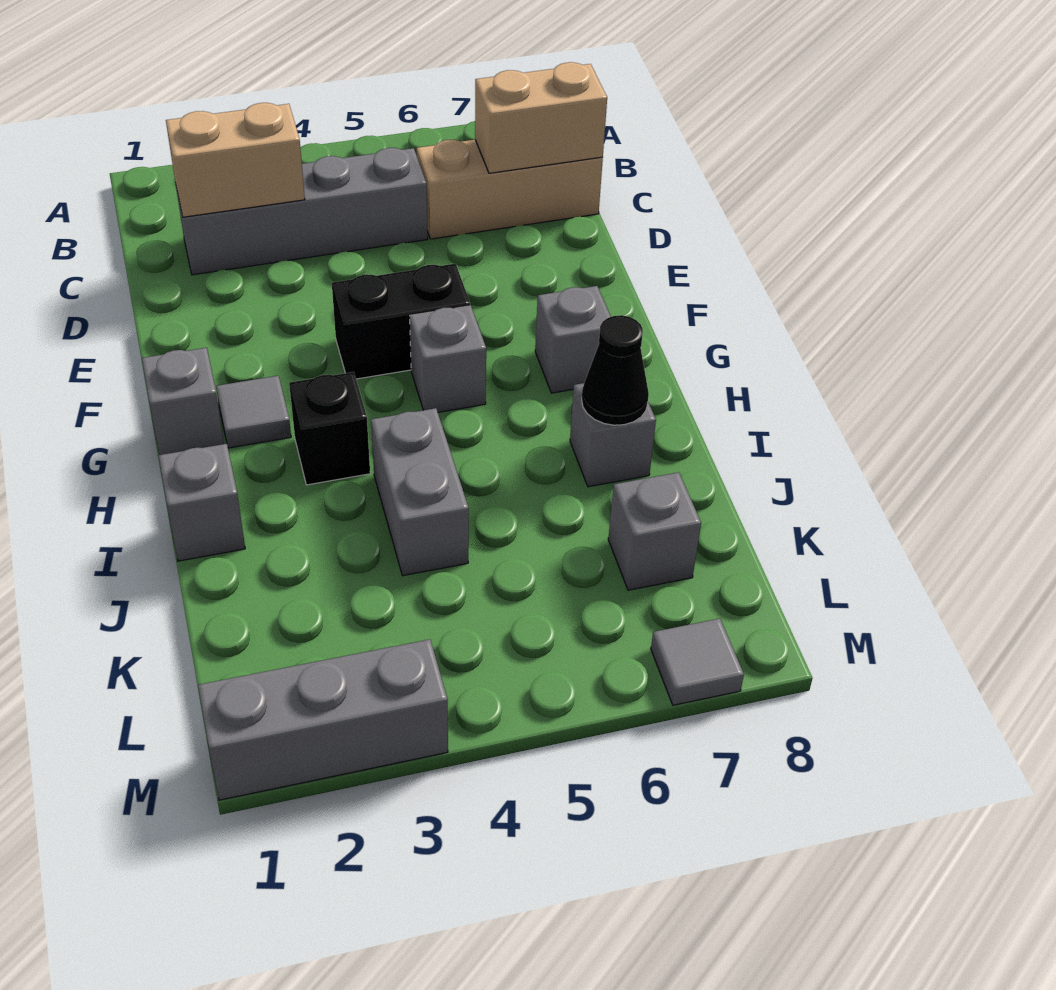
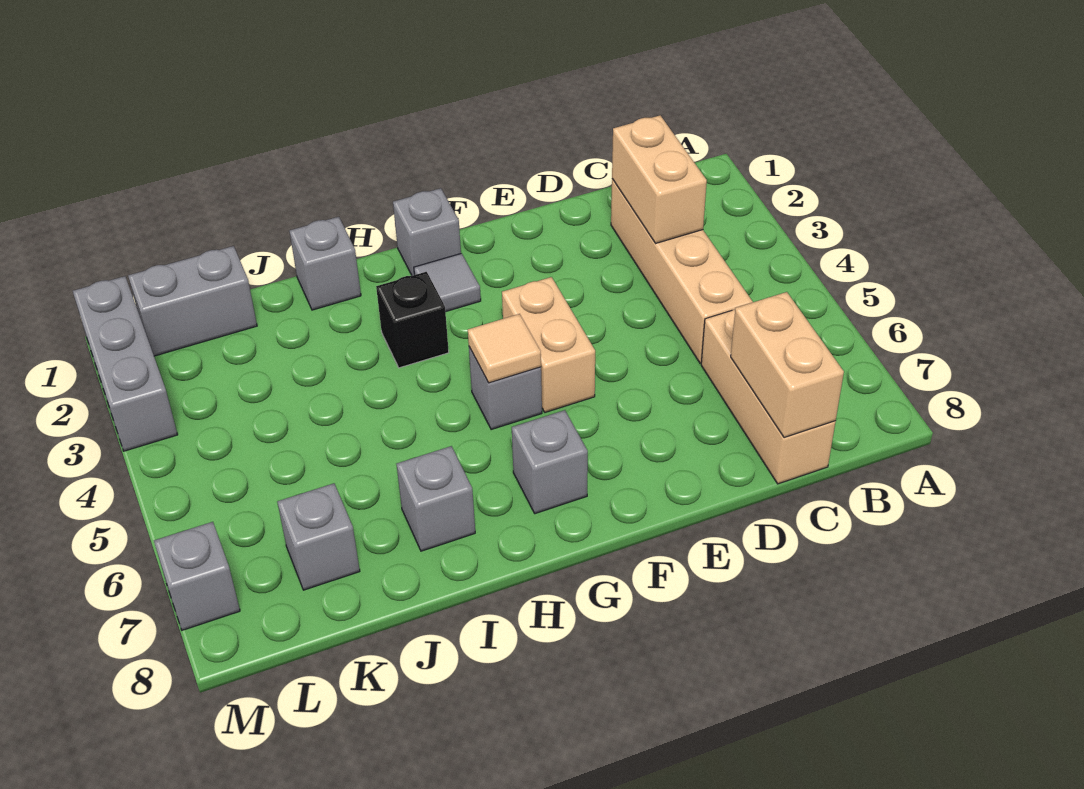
grey brick C2:C5 level 1 -> tan brick C2:C5 level 1
black brick F4:F5 level 1 -> tan brick F4:F5 level 1
none -> tan tile G5 level 2
grey brick I4:J4 level 1 -> grey brick K1:L1 level 1
black cone I7 level 2 -> none
grey tile M7 level 1 -> grey brick M7 level 1

